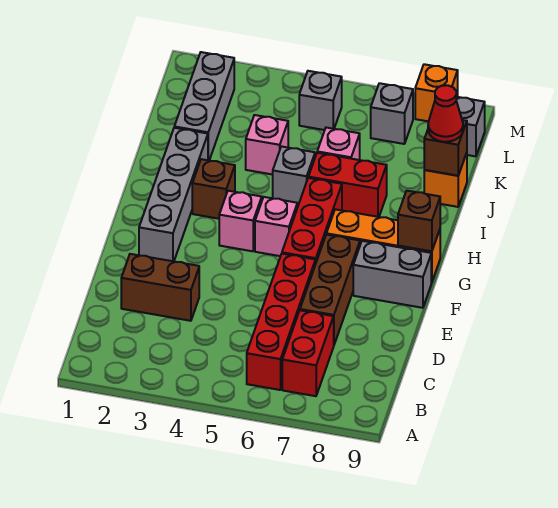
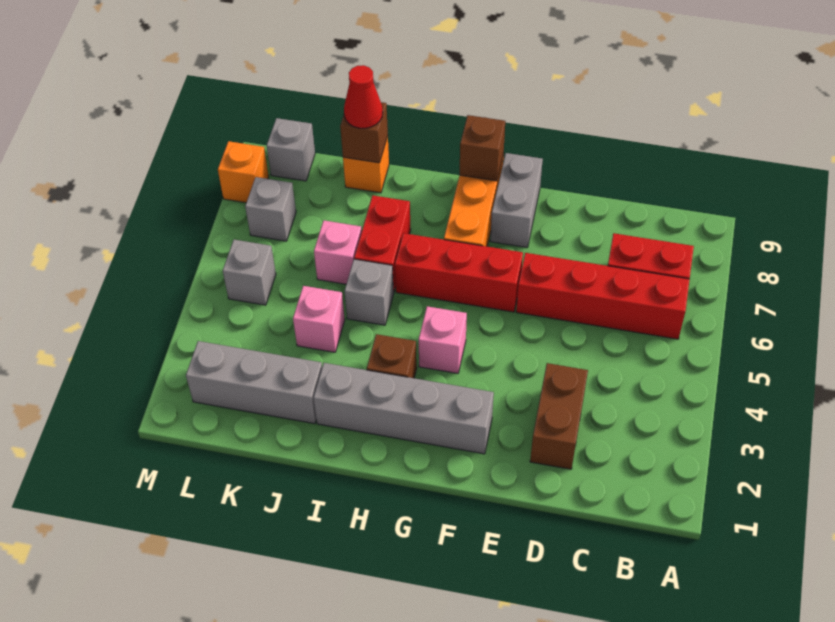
brown brick D7:F7 level 1 -> none
pink brick G5 level 1 -> none

